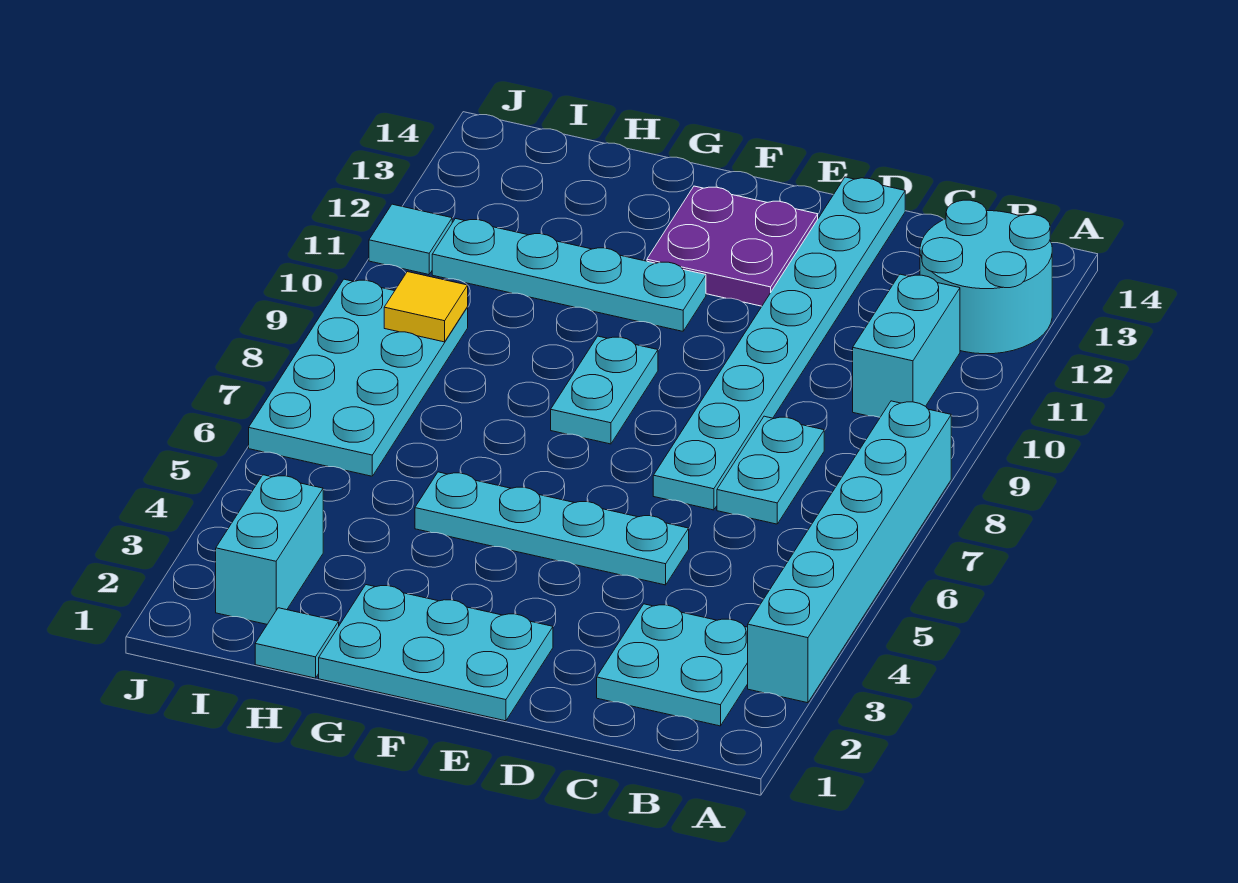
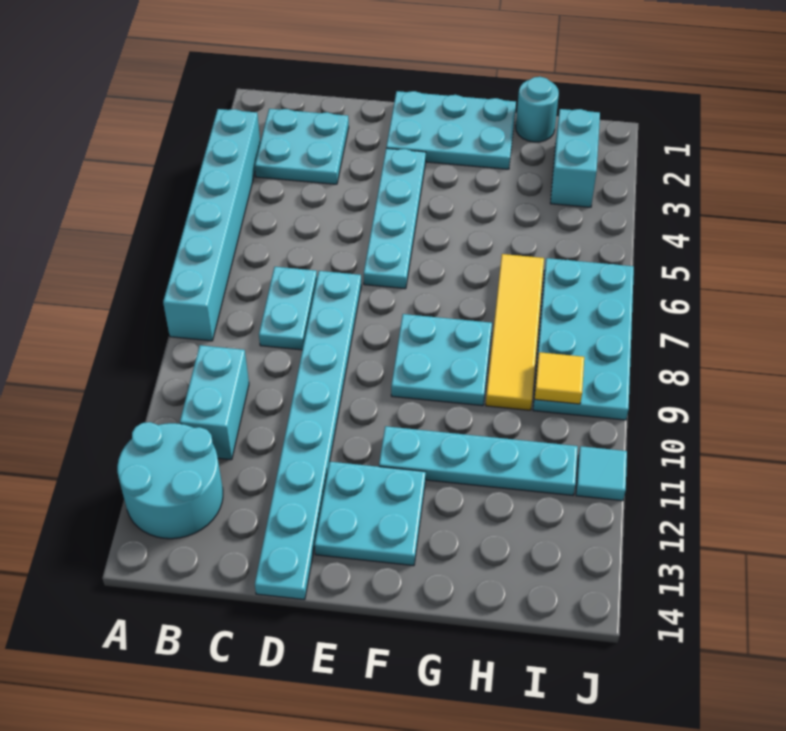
cyan plate D5:G5 level 1 -> cyan plate E3:E6 level 1
purple plate E12:F13 level 1 -> cyan plate E12:F13 level 1
cyan plate F8:F9 level 1 -> cyan plate F8:G9 level 1
cyan tile H1 level 1 -> cyan round brick H1 level 1
none -> yellow tile H6:H9 level 1

